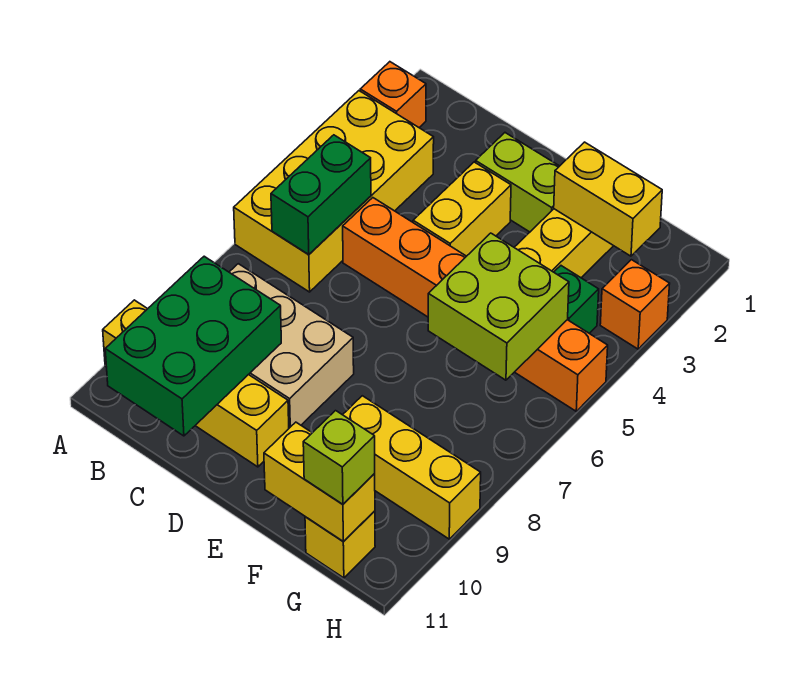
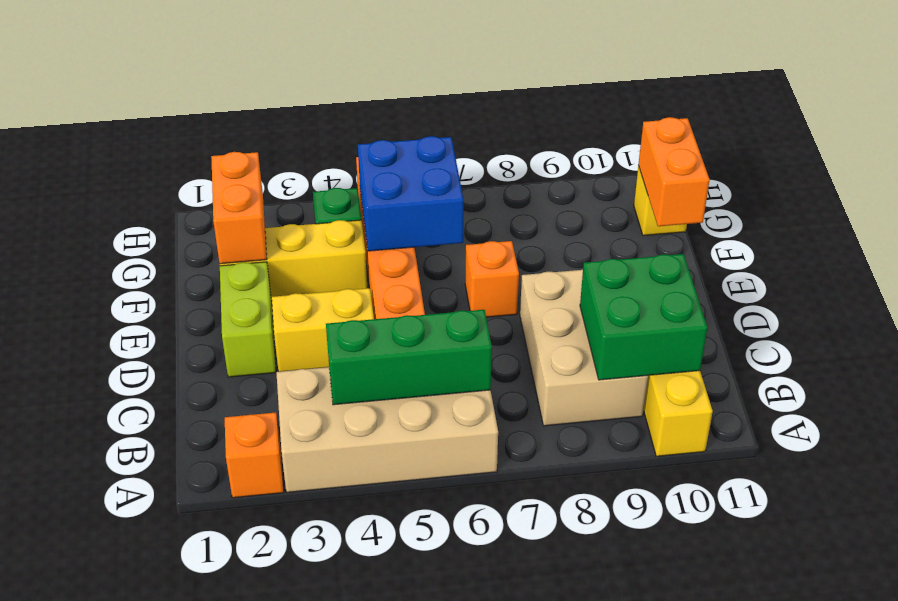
yellow brick A3:B6 level 1 -> tan brick A3:B6 level 1
green brick B5:B6 level 2 -> green brick B4:B6 level 2
green brick B9:C11 level 2 -> green brick B9:C10 level 2
yellow brick F2:G2 level 2 -> orange brick F2:G2 level 2
lime brick F5:G6 level 2 -> blue brick F5:G6 level 2
yellow brick F9:H9 level 1 -> none
yellow brick F11:G11 level 2 -> orange brick F11:G11 level 2
lime brick G11 level 3 -> none
orange brick H3 level 1 -> orange brick E7 level 1

